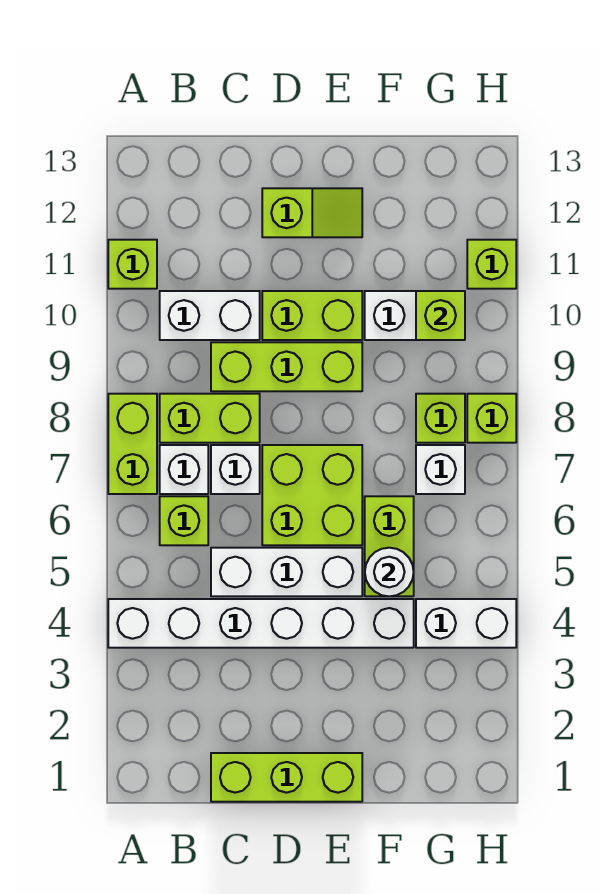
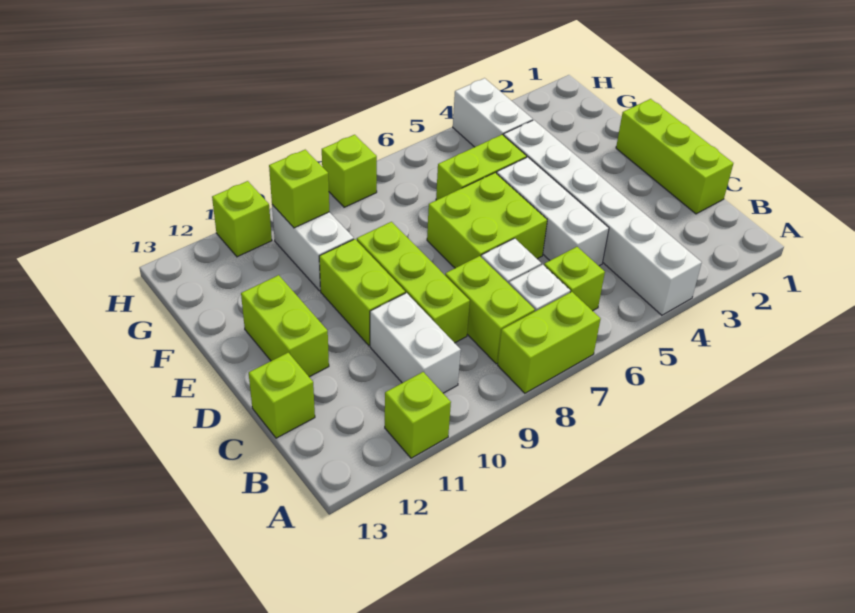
lime slope D12:E12 level 1 top D -> lime brick D12:E12 level 1
white round brick F5 level 2 -> none
white brick G7 level 1 -> none
lime brick G8 level 1 -> lime brick C13 level 1

